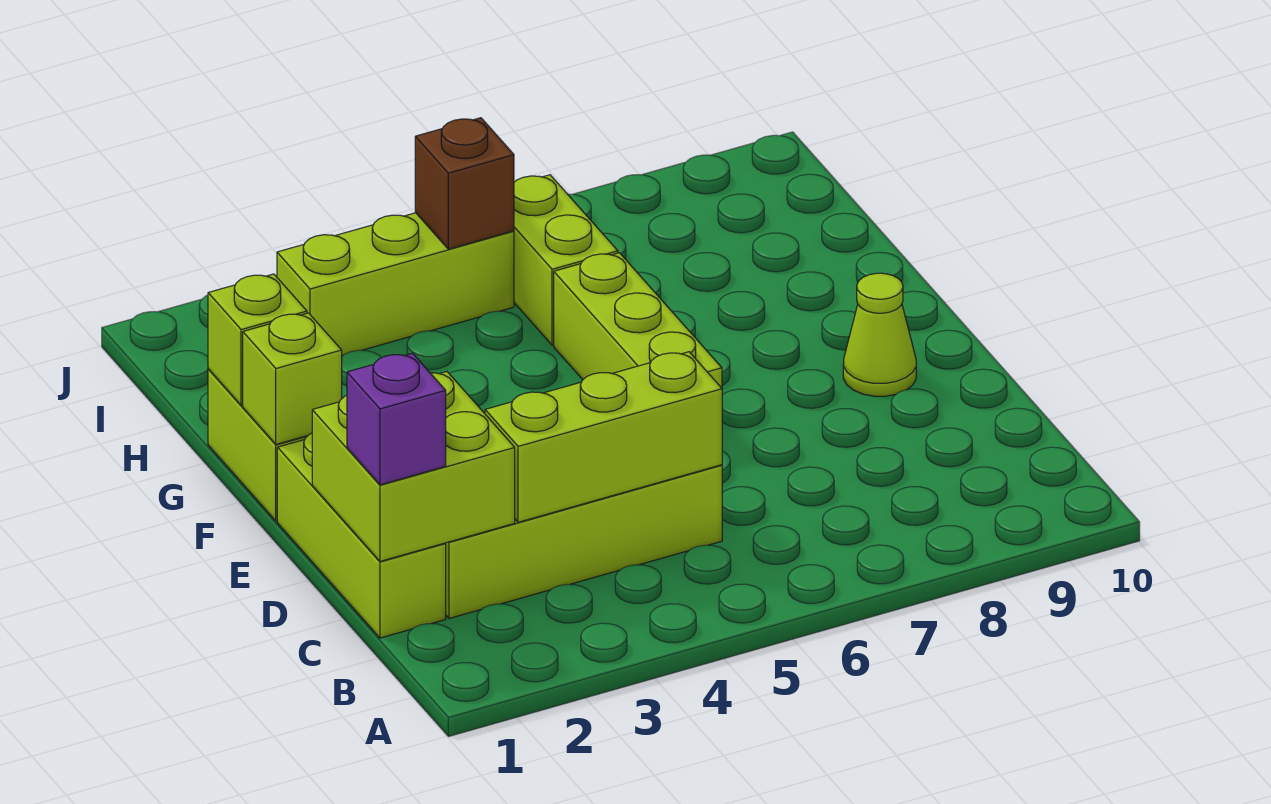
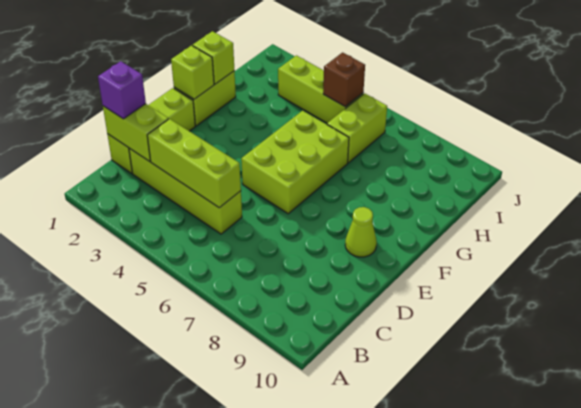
lime brick C1:D2 level 2 -> lime brick C1:C2 level 2
lime brick E6:G6 level 1 -> lime brick E5:G6 level 1

